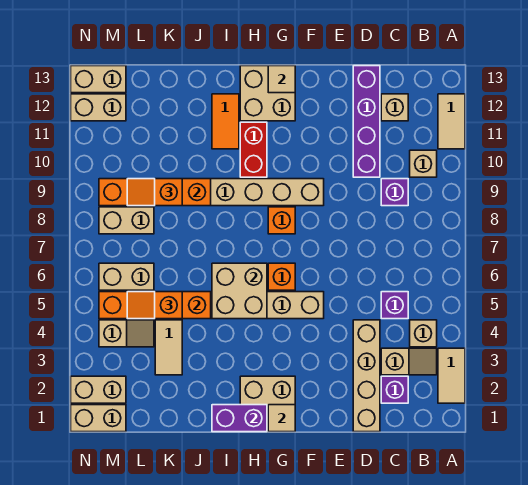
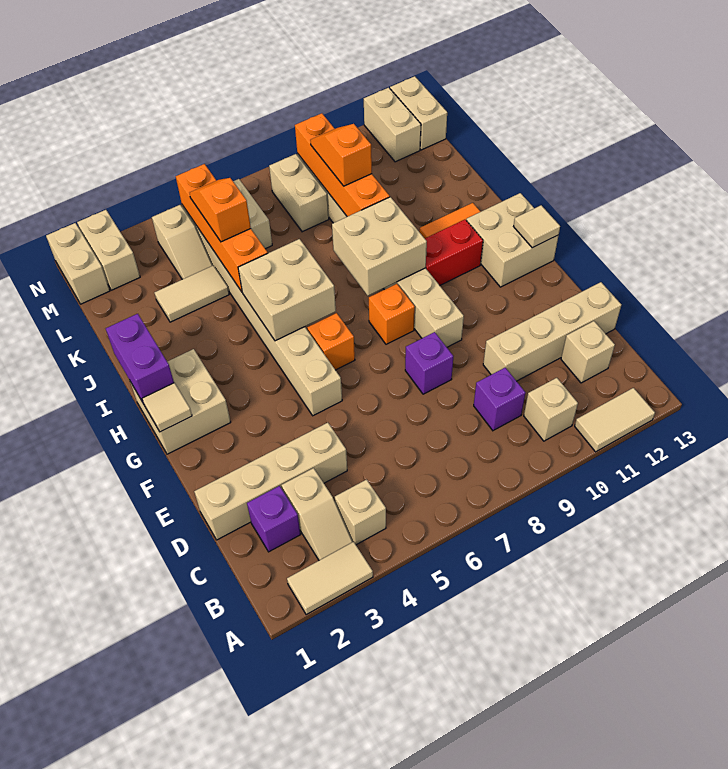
purple brick C5 level 1 -> purple brick E8 level 1
purple brick D10:D13 level 1 -> tan brick D10:D13 level 1
none -> tan brick H8:I9 level 2

